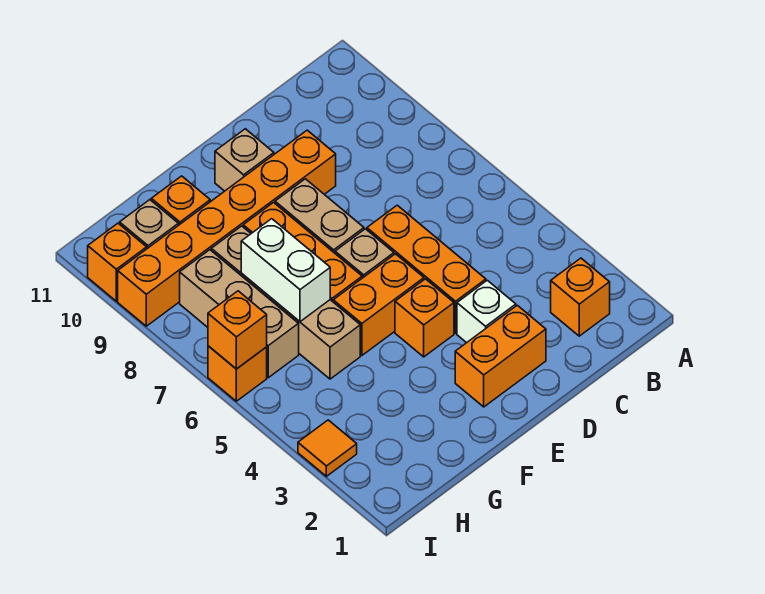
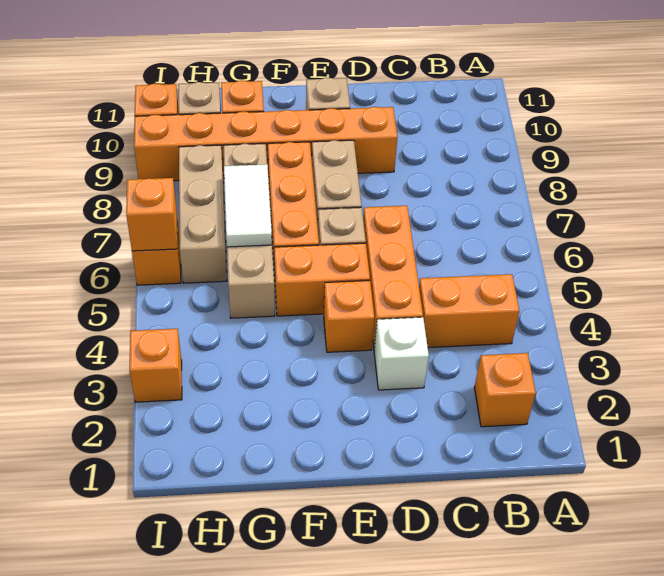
orange brick D2:E2 level 1 -> orange brick B4:C4 level 1
white brick G6:G7 level 2 -> white tile G6:G7 level 2
orange tile I3 level 1 -> orange brick I3 level 1

